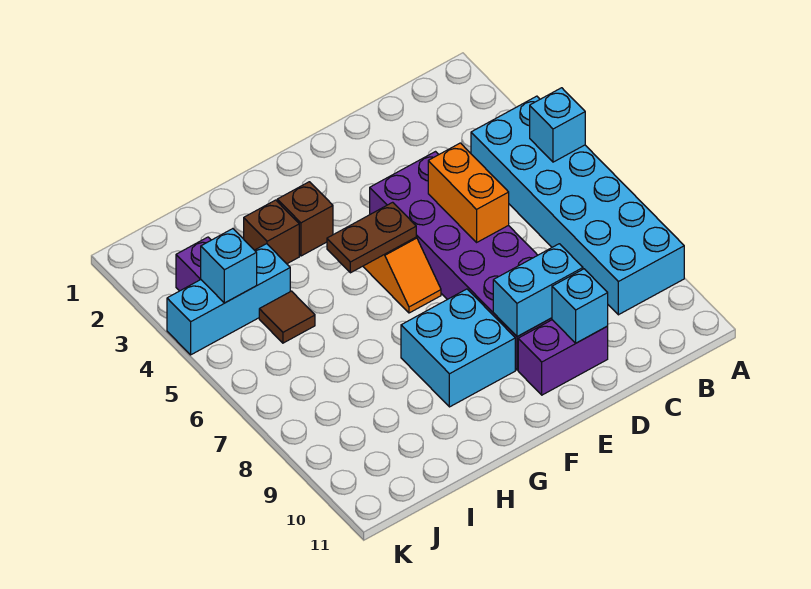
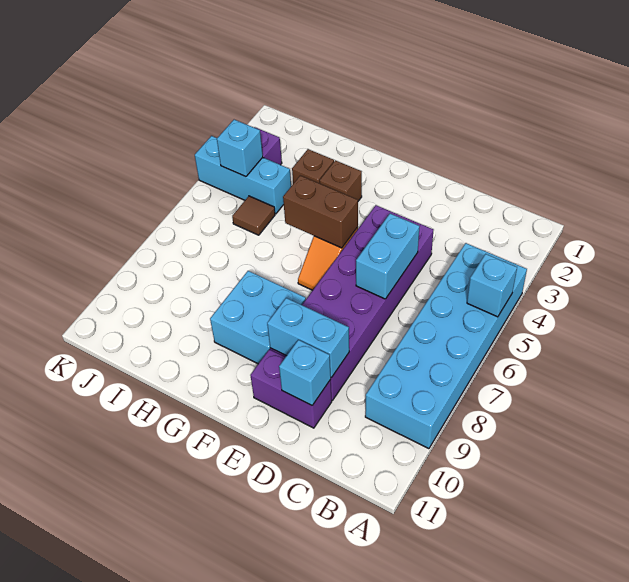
orange brick D5:D6 level 2 -> cyan brick D5:D6 level 2
brown plate F5:G5 level 2 -> brown brick F5:G5 level 2

